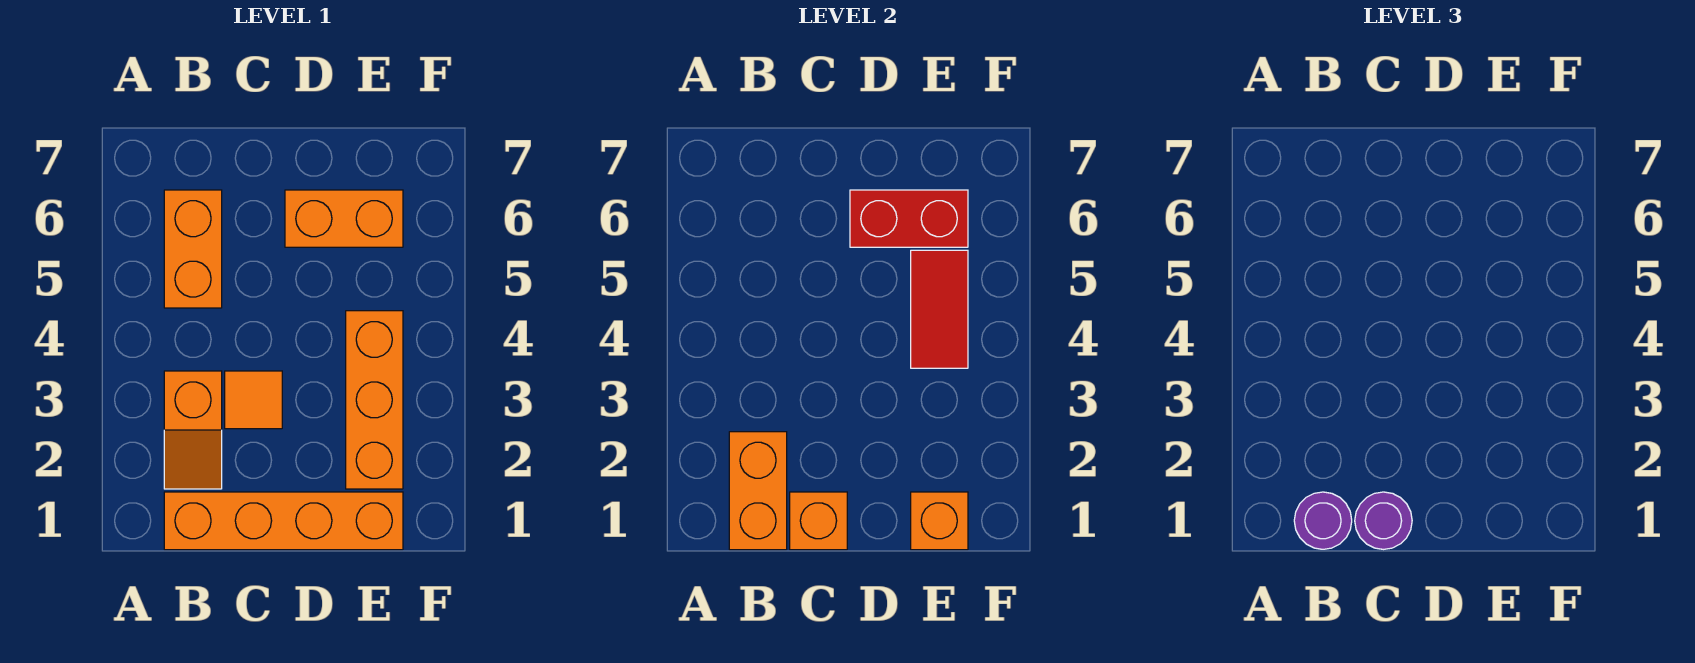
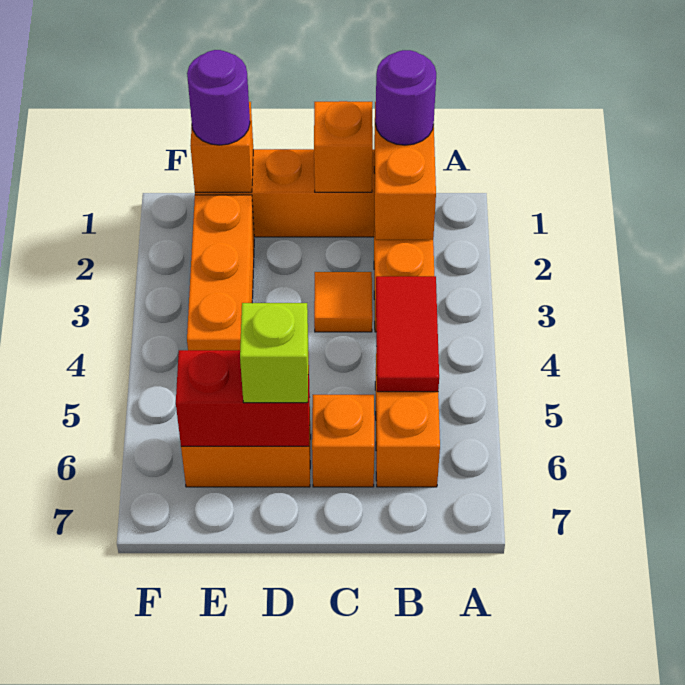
purple round brick C1 level 3 -> purple round brick E1 level 3
none -> orange brick C6 level 1
none -> lime brick D6 level 3
red tile E4:E5 level 2 -> red tile B4:B5 level 2

